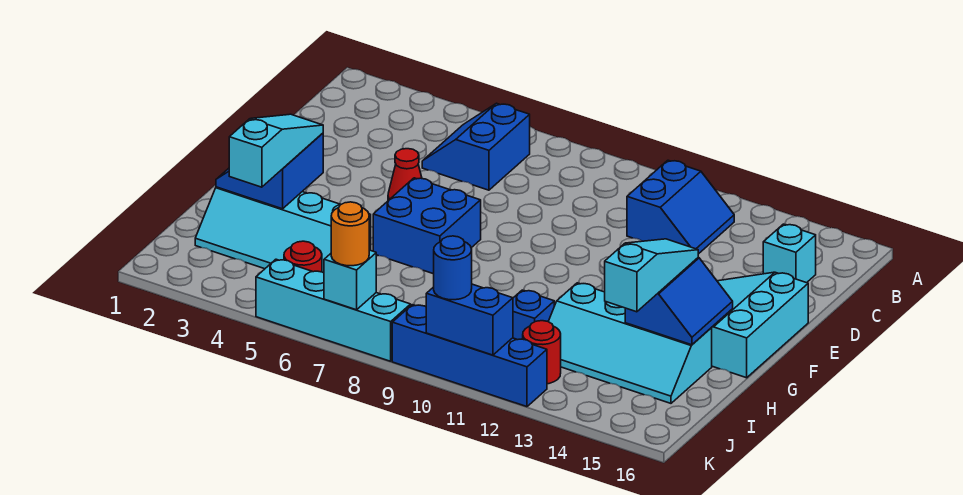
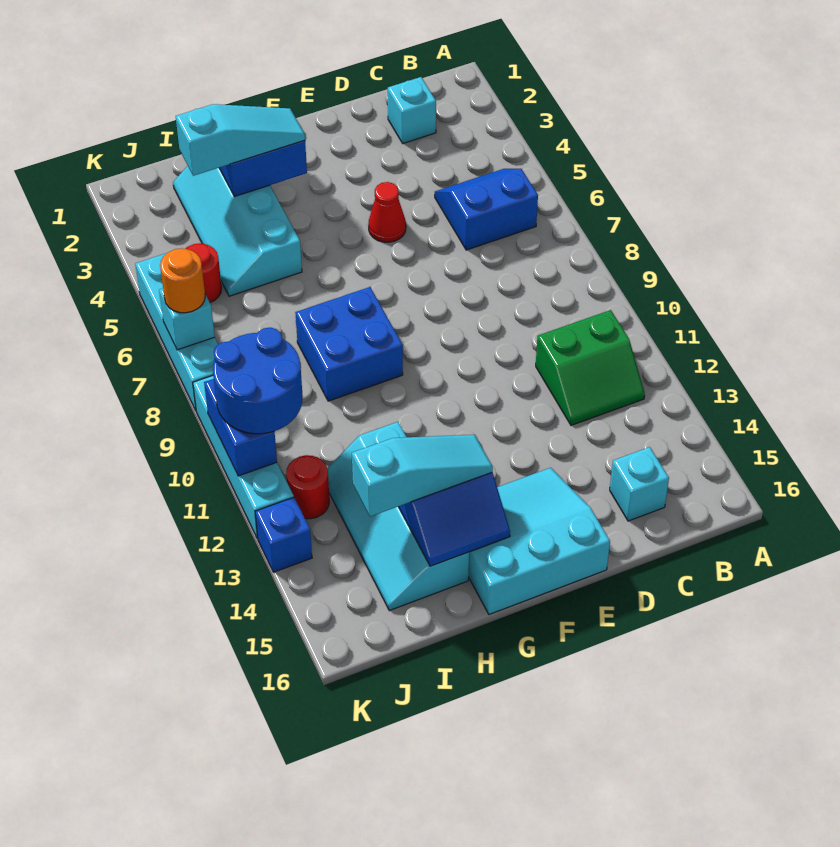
blue slope B11:C12 level 1 top 11 -> green slope B11:C12 level 1 top 11
none -> cyan brick C2 level 1
blue brick F6:G7 level 1 -> blue brick G8:H9 level 1
blue brick I11 level 1 -> blue brick K13 level 1
blue brick K9:K12 level 1 -> cyan brick K9:K12 level 1
blue round brick K10 level 3 -> blue round brick J10:K11 level 3

